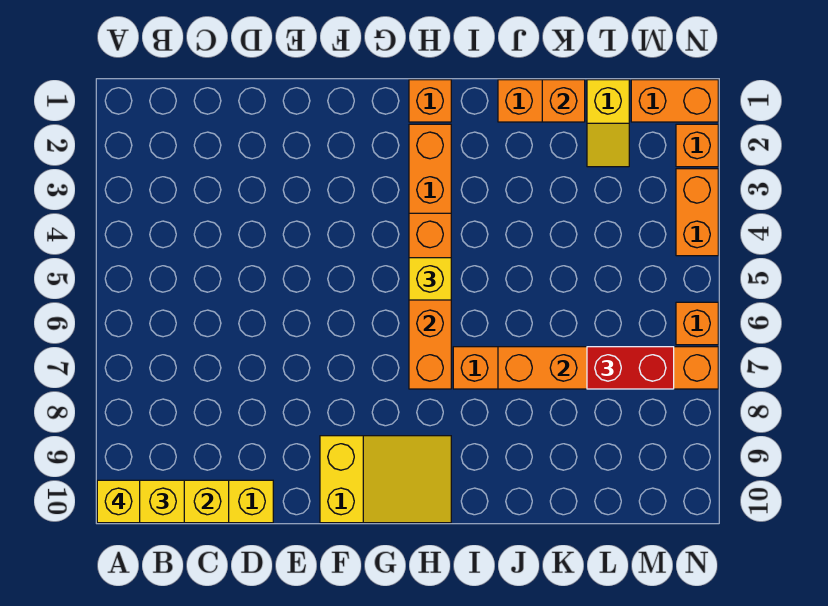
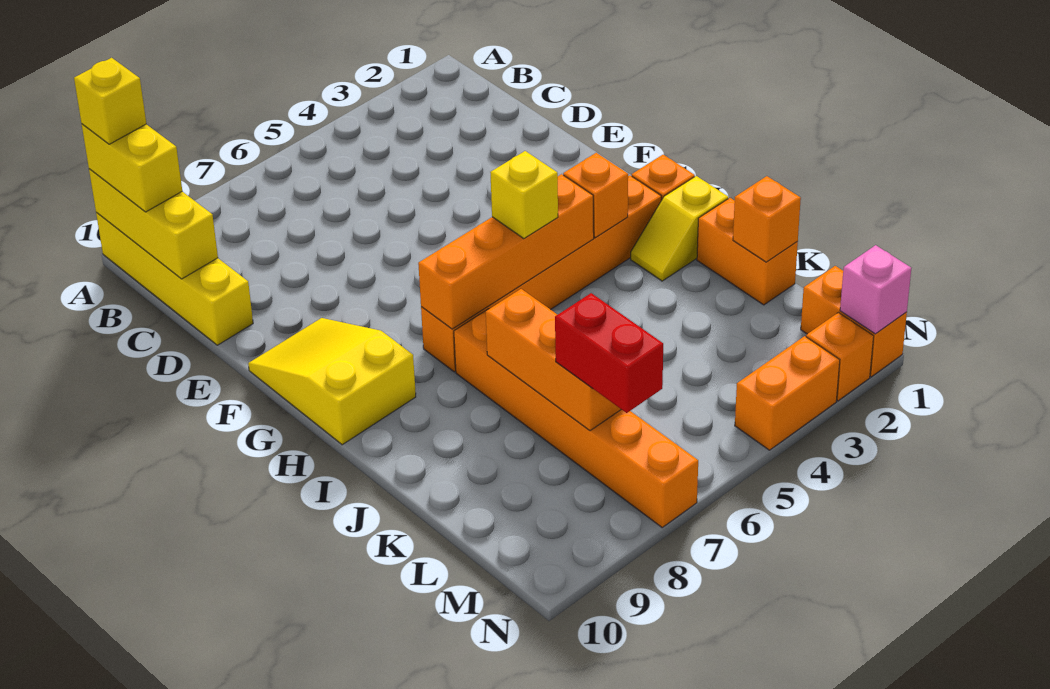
yellow slope F9:H10 level 1 top F -> yellow slope F9:H10 level 1 top H
yellow slope L1:L2 level 1 top 1 -> yellow slope I1:I2 level 1 top 1
none -> pink brick N1 level 2
orange brick N6 level 1 -> orange brick H3 level 2

